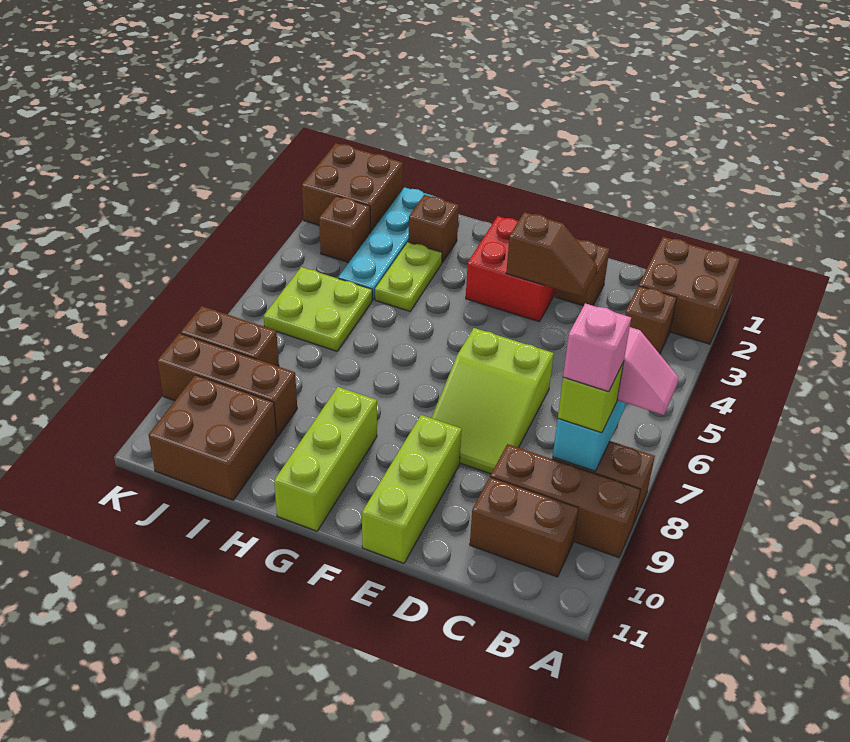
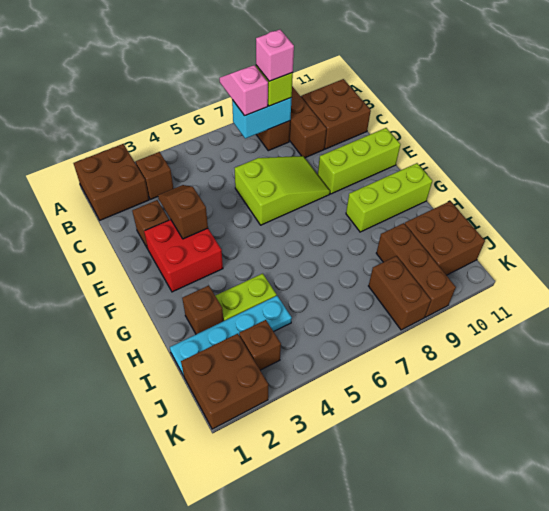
brown brick B10:C10 level 1 -> brown brick B10:C11 level 1
lime plate I5:J6 level 1 -> none

